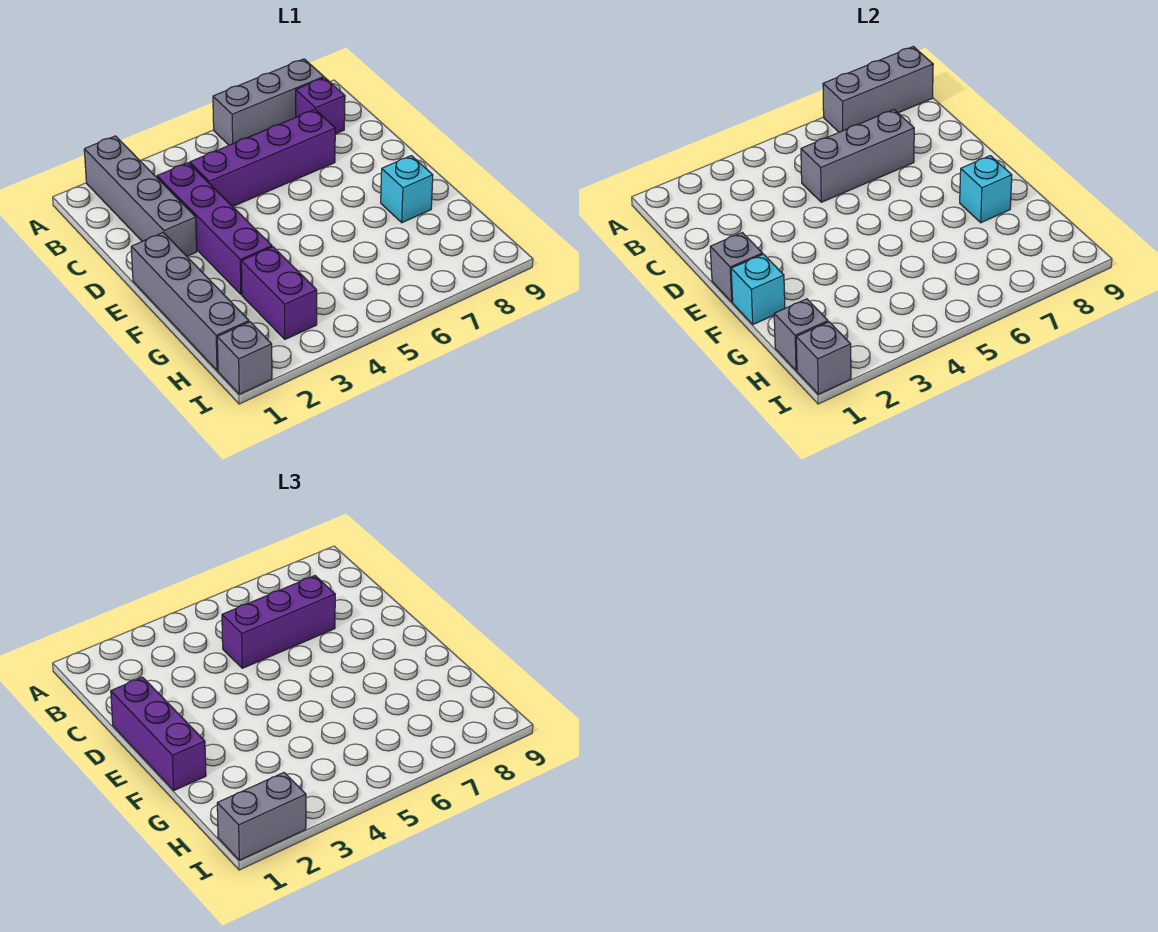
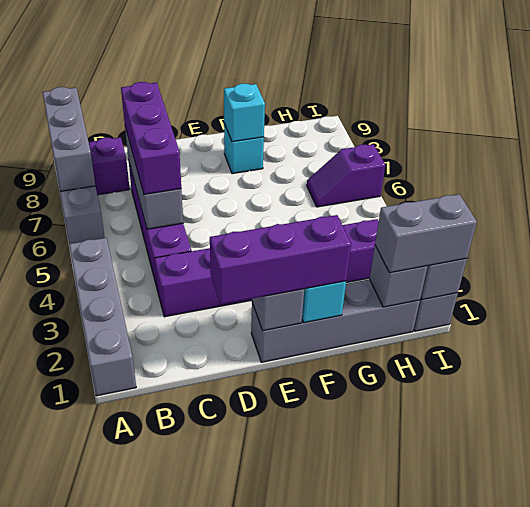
grey brick A2:D2 level 1 -> grey brick A1:A4 level 1
none -> purple slope H6:I6 level 1 top I
grey brick I1:I2 level 3 -> grey brick H1:I1 level 3

